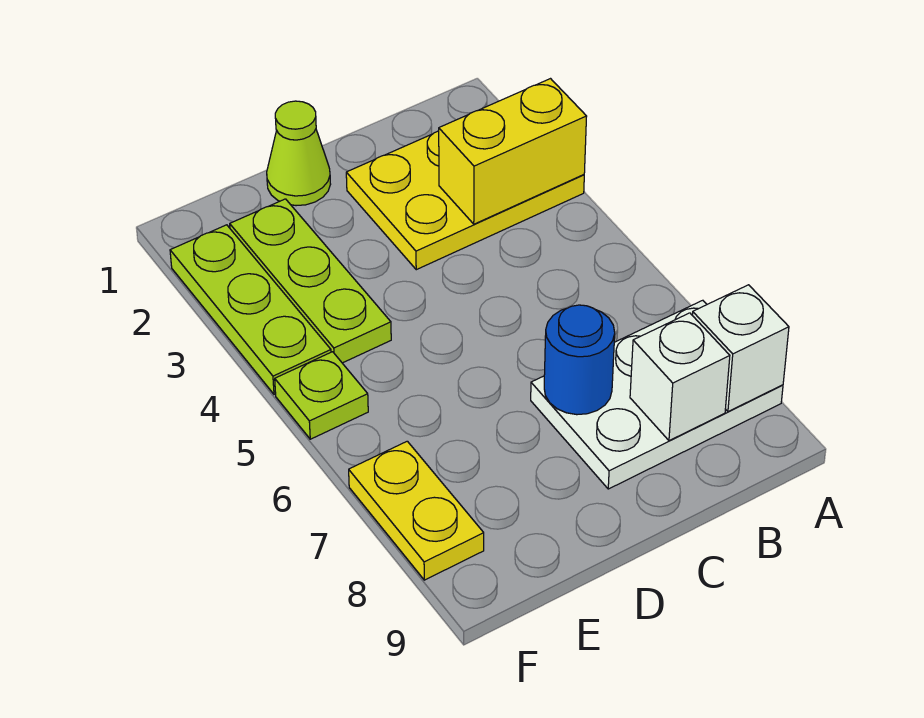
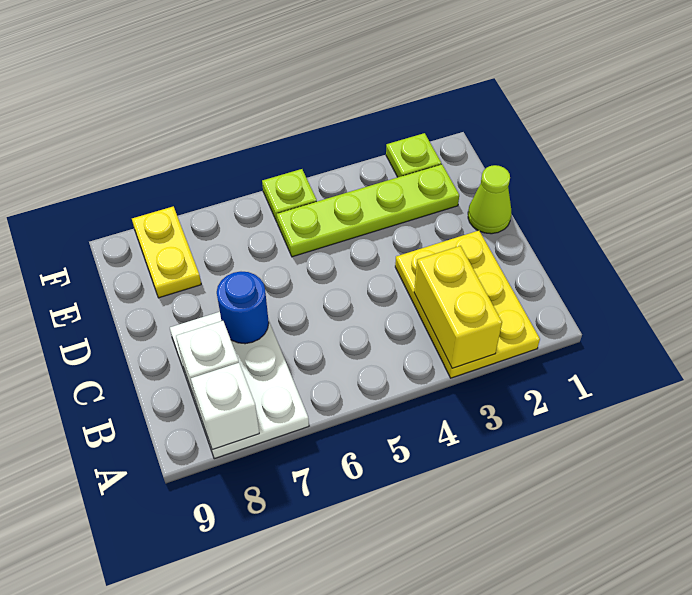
lime plate E2:E4 level 1 -> lime plate E2:E5 level 1
lime plate F2:F4 level 1 -> lime plate F2 level 1
yellow plate F7:F8 level 1 -> yellow plate E8:F8 level 1

